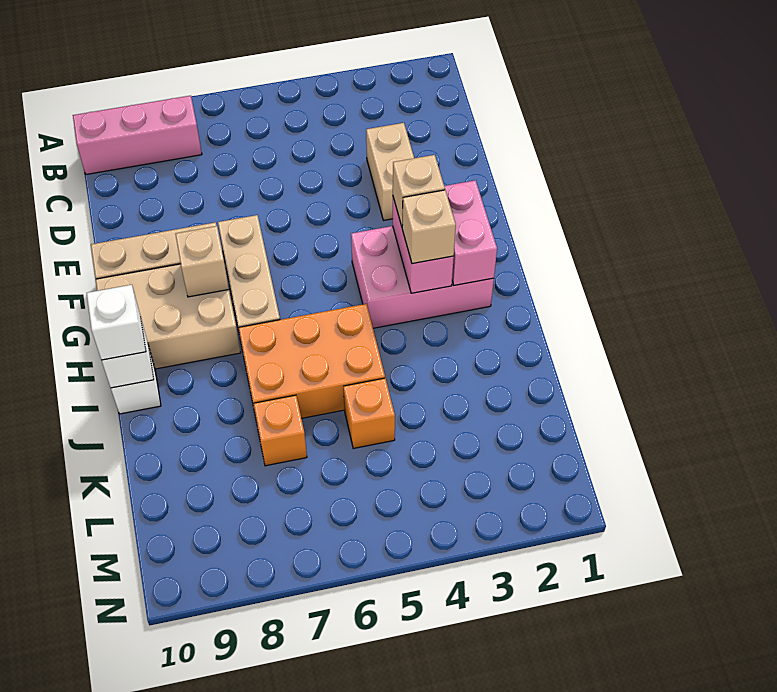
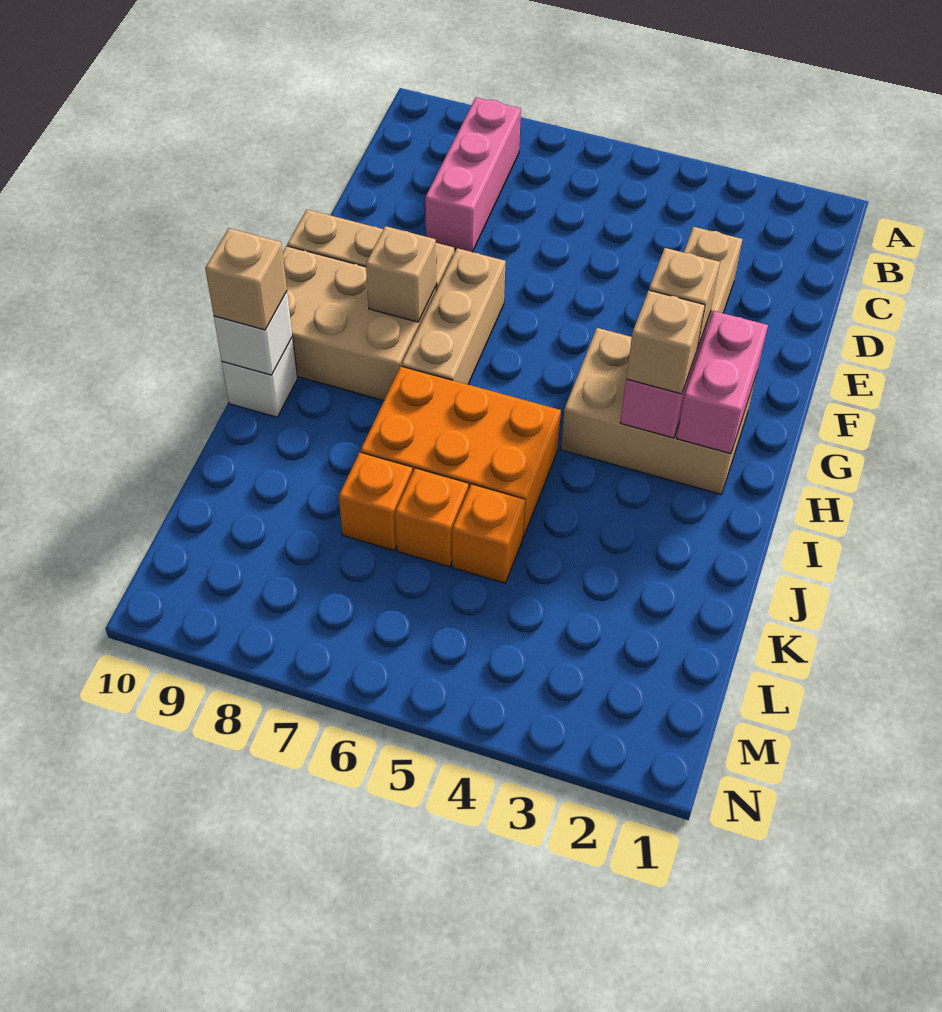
pink brick B8:B10 level 1 -> pink brick B8:D8 level 1
pink brick G2:H4 level 1 -> tan brick G2:H4 level 1
white brick I10 level 3 -> tan brick I10 level 3
none -> orange brick K6 level 1

